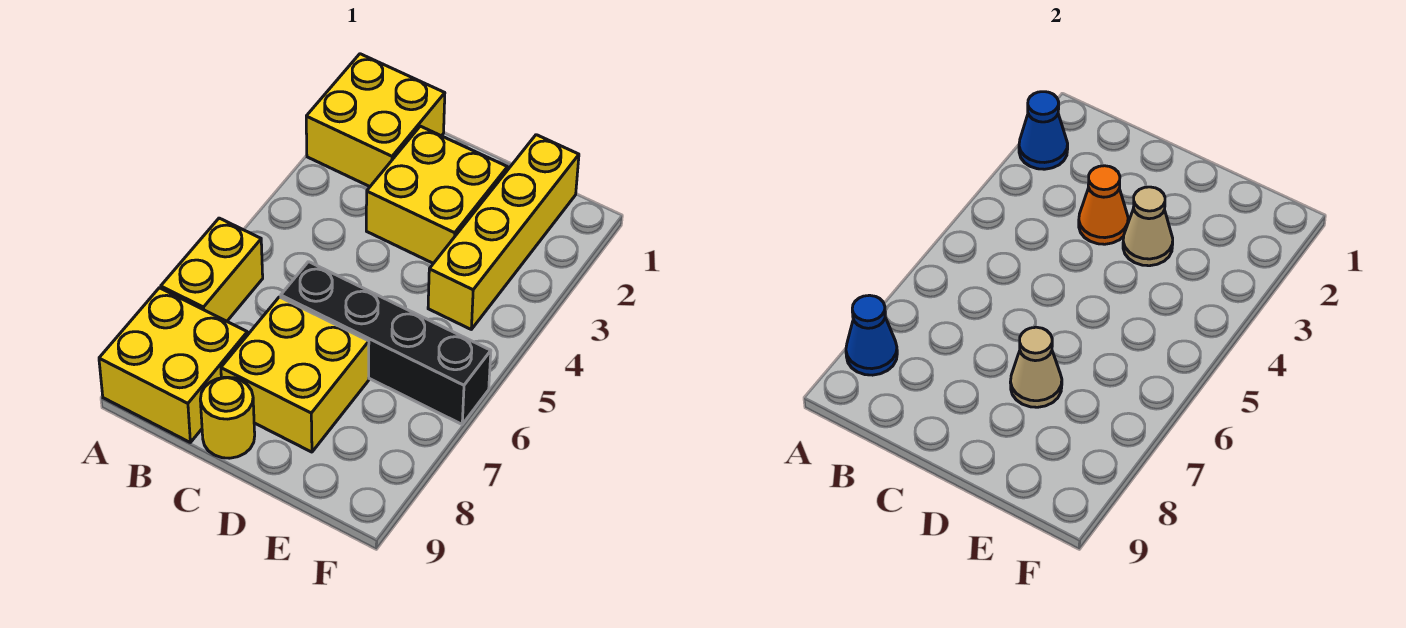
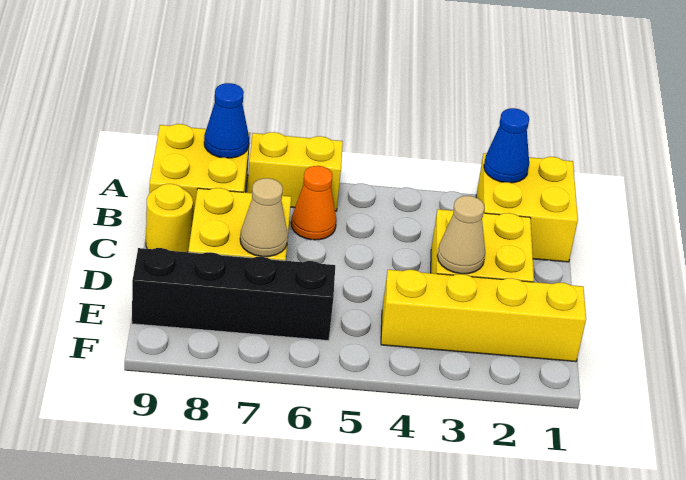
orange cone C3 level 2 -> orange cone B6 level 1
black brick C6:F6 level 1 -> black brick E6:E9 level 1

